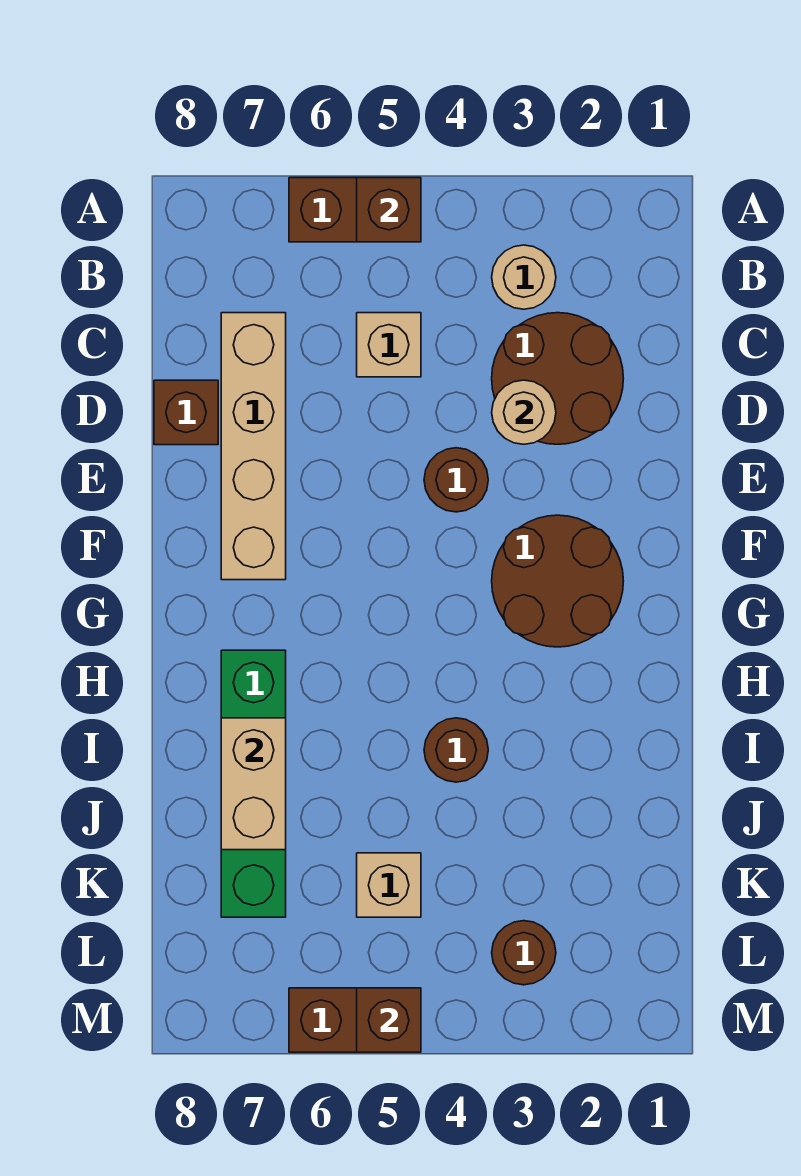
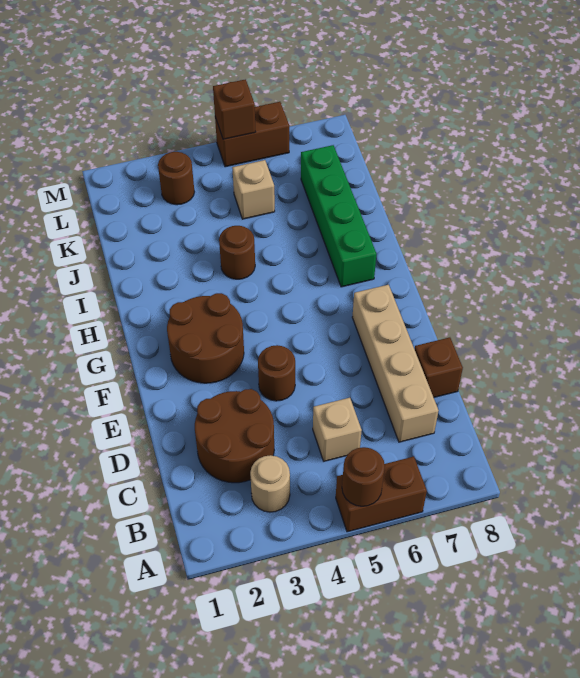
brown brick A5 level 2 -> brown round brick A5 level 2
tan round brick D3 level 2 -> none
tan brick I7:J7 level 2 -> none

